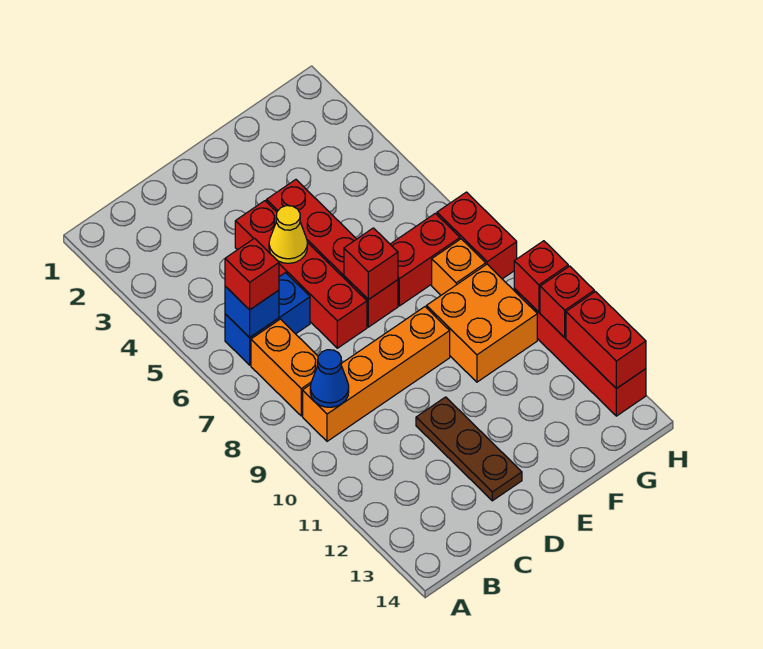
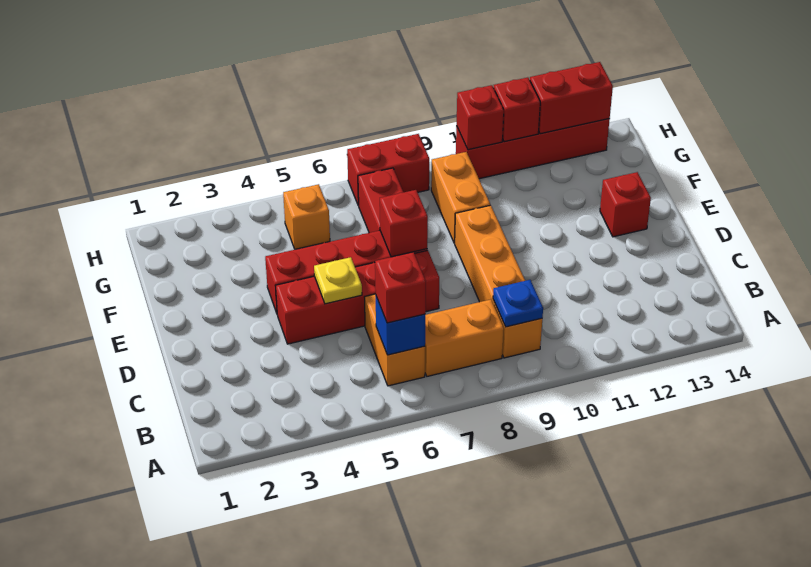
blue brick B6:C6 level 1 -> orange brick B6:C6 level 1
blue cone B9 level 2 -> blue plate B9 level 2
yellow cone D5 level 2 -> yellow plate D5 level 2
brown plate D11:D13 level 1 -> none
none -> red brick E13 level 1
orange brick F9:G10 level 1 -> orange brick F9:G9 level 1
orange brick G8 level 1 -> orange brick G5 level 1

